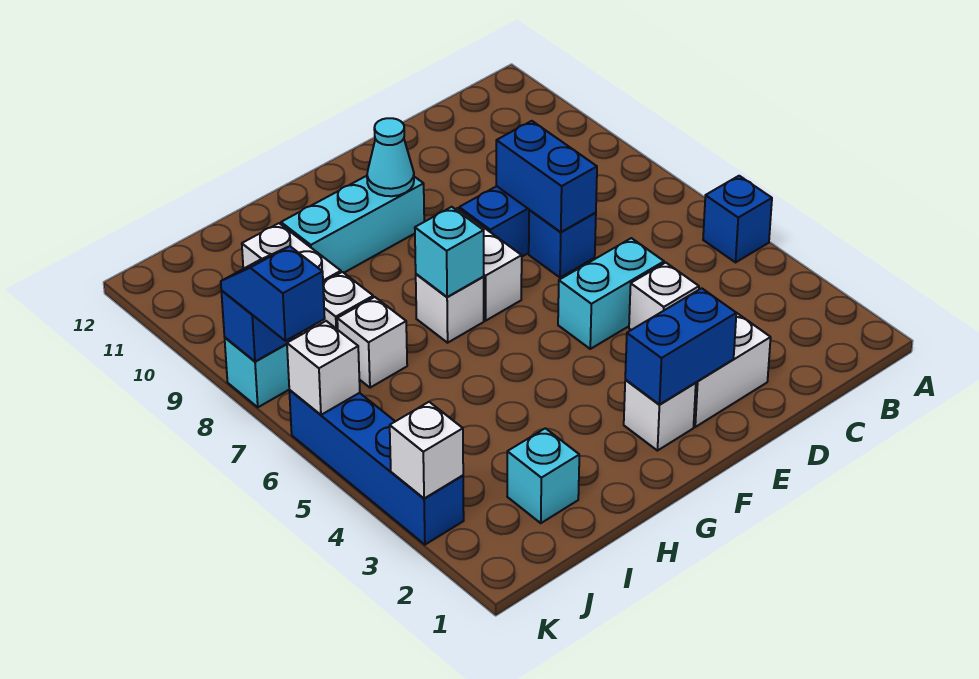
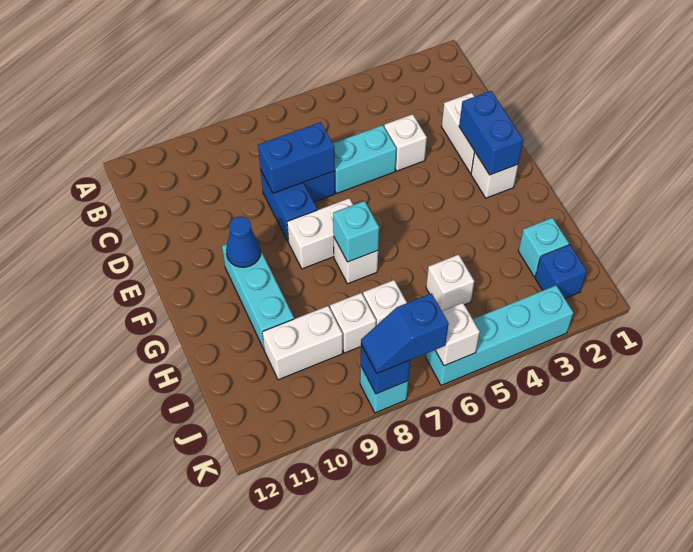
blue brick A5 level 1 -> blue brick J2 level 1
cyan brick D5:E5 level 1 -> cyan brick D5:D6 level 1
cyan cone F10 level 2 -> blue cone F10 level 2
blue brick K3:K6 level 1 -> cyan brick K3:K6 level 1
white brick K3 level 2 -> white brick I5 level 1

